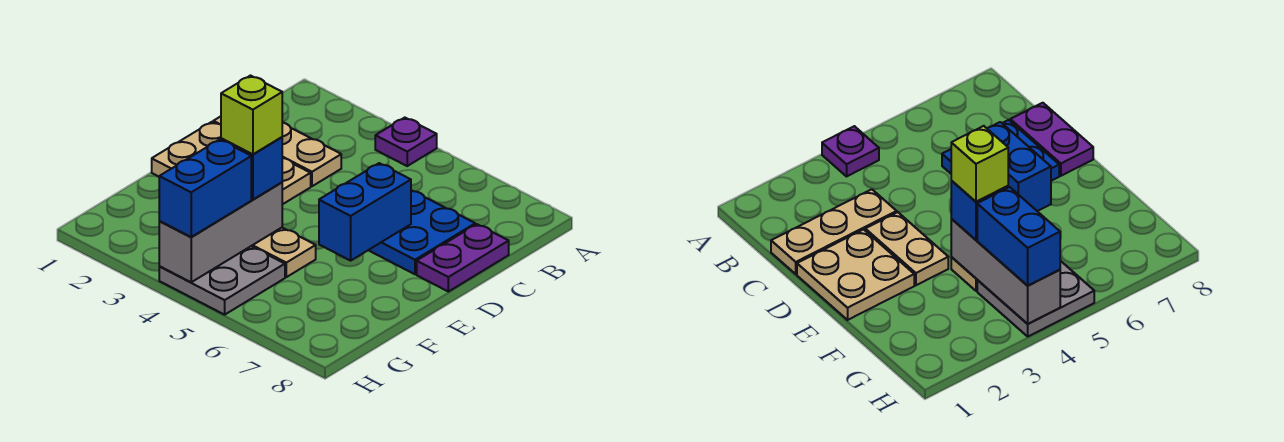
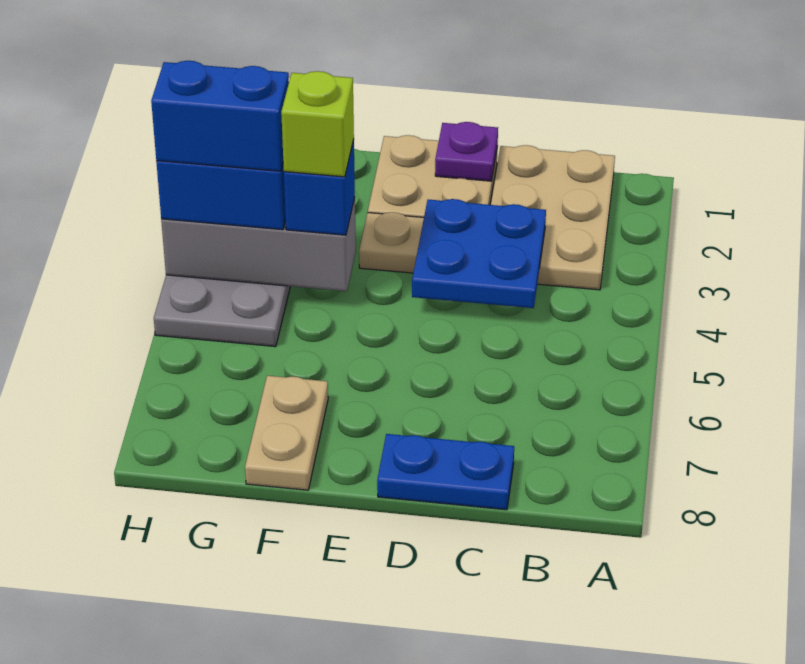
purple plate A4 level 1 -> purple plate D1 level 2
tan plate C1:C3 level 1 -> tan plate B1:C3 level 1
blue plate C6:D7 level 1 -> blue plate C3:D4 level 2
purple plate C8:D8 level 1 -> blue plate C8:D8 level 1
blue brick D6:E6 level 2 -> blue brick G4:H4 level 4
tan plate F4:F5 level 1 -> tan plate F7:F8 level 1

